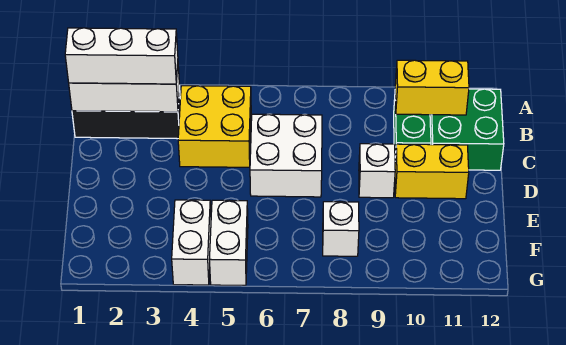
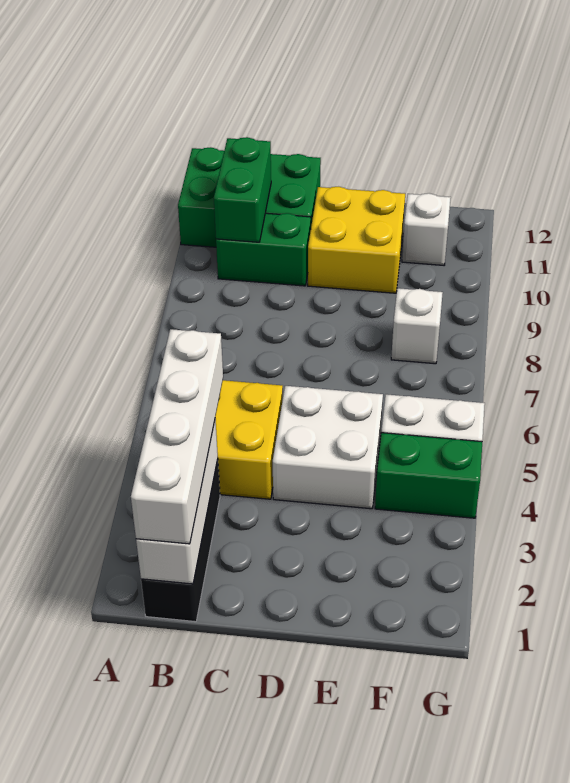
white brick B1:B3 level 3 -> white brick B1:B4 level 3
yellow brick B10:B11 level 2 -> green brick B10:B11 level 2
green brick B11:C12 level 1 -> green brick A11:C12 level 1
white brick C6:D7 level 1 -> white brick D4:E5 level 1
white brick D9 level 1 -> white brick F11 level 1
yellow brick D10:D11 level 1 -> yellow brick D10:E11 level 1
white brick F4:G4 level 1 -> green brick F4:G4 level 1

